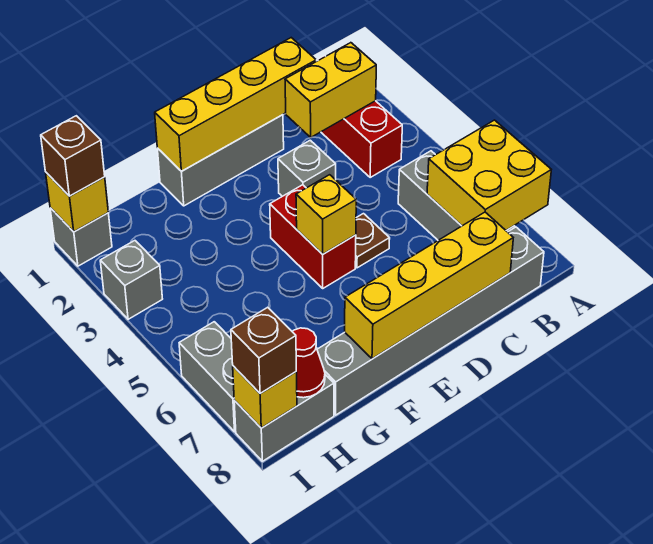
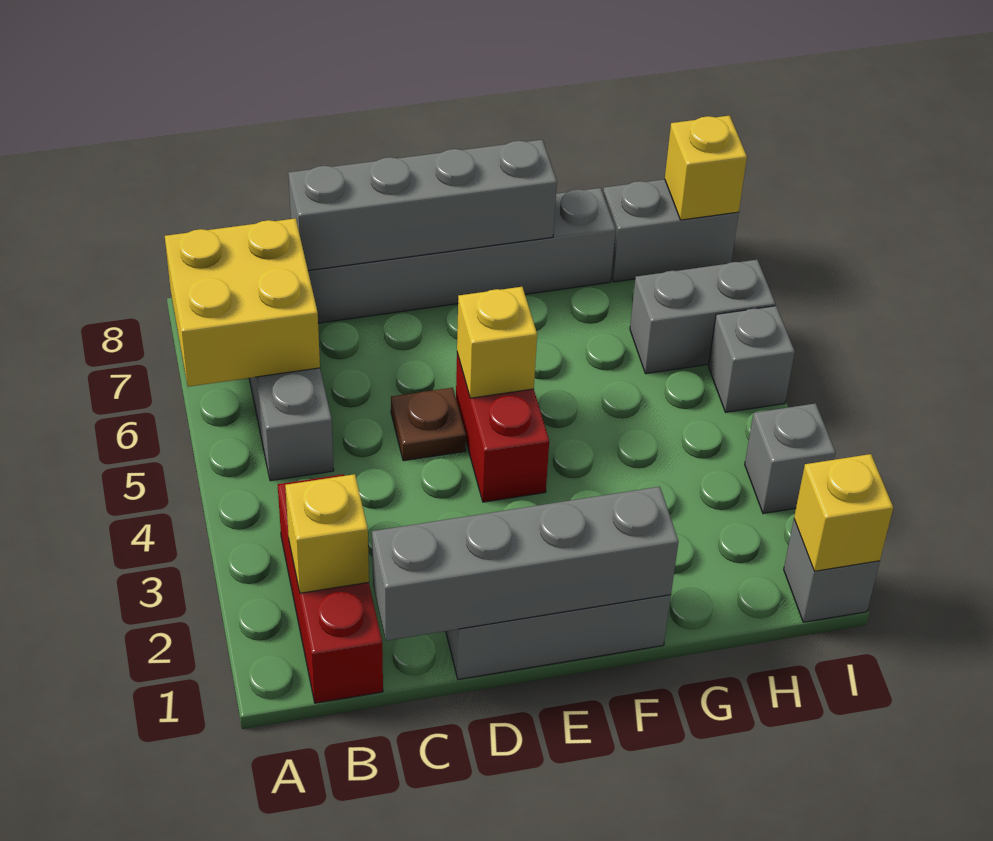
yellow brick B2:C2 level 2 -> yellow brick B2 level 2
yellow brick C1:F1 level 2 -> grey brick C1:F1 level 2
yellow brick C8:F8 level 2 -> grey brick C8:F8 level 2
grey brick D3 level 1 -> grey brick I5 level 1
red cone H8 level 2 -> none
brown brick I1 level 3 -> none
grey brick I6:I7 level 1 -> grey brick H6:I6 level 1
brown brick I8 level 3 -> none

